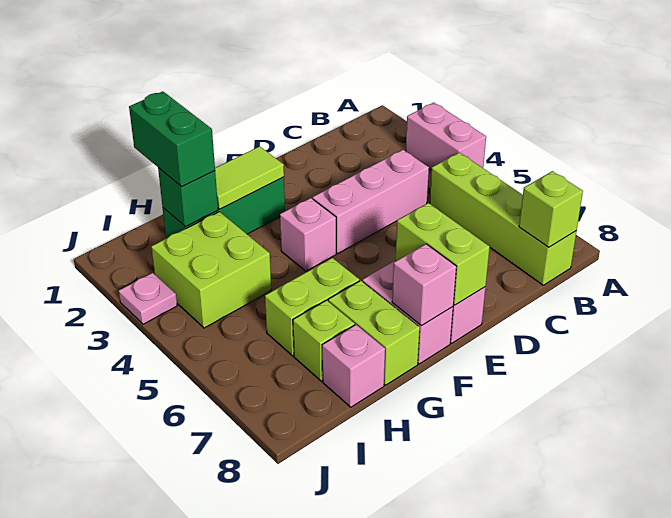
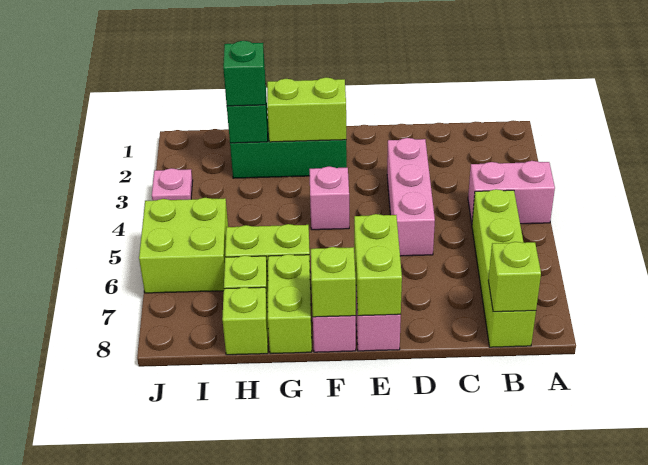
pink brick A3:A4 level 1 -> pink brick A4:B4 level 1
pink brick C4:E4 level 1 -> pink brick D3:D5 level 1
lime tile F2:G2 level 2 -> lime brick F2:G2 level 2
pink brick F8 level 2 -> lime brick F8 level 2
green brick H1:H2 level 3 -> green brick H2 level 3
lime brick H3:I4 level 1 -> lime brick I5:J6 level 1
pink brick H8 level 1 -> lime brick H8 level 1

